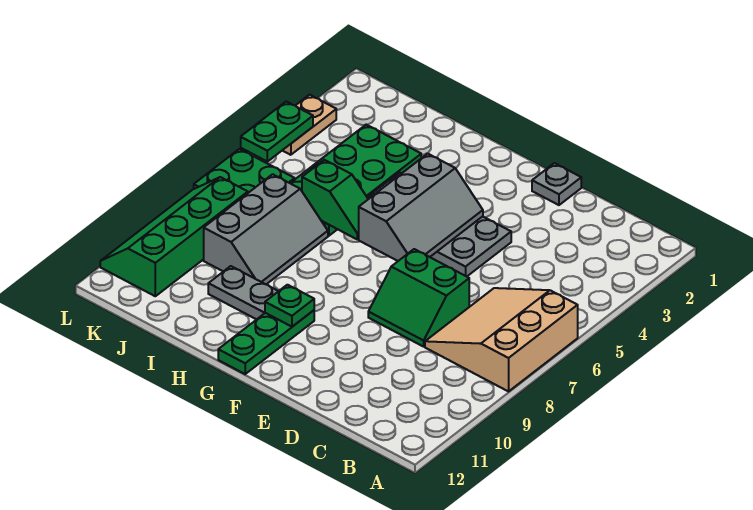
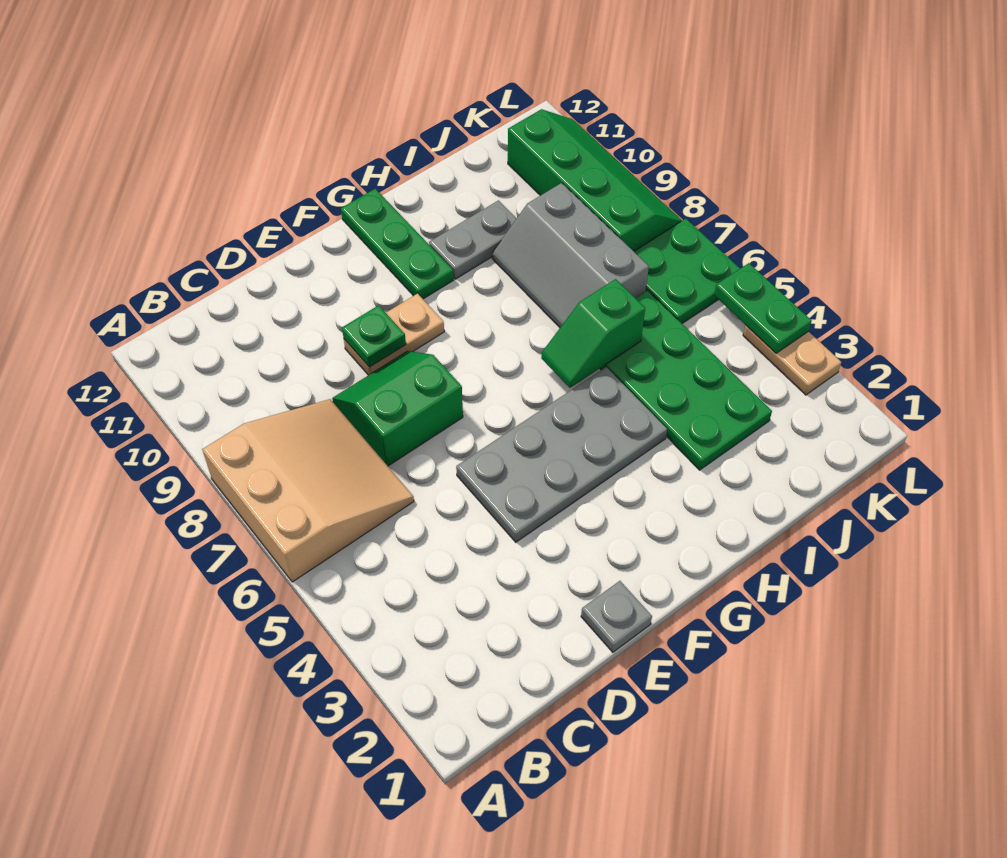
none -> tan plate E9:F9 level 1
grey slope F4:G6 level 2 top G -> none
green plate G10 level 2 -> green plate E9 level 2

